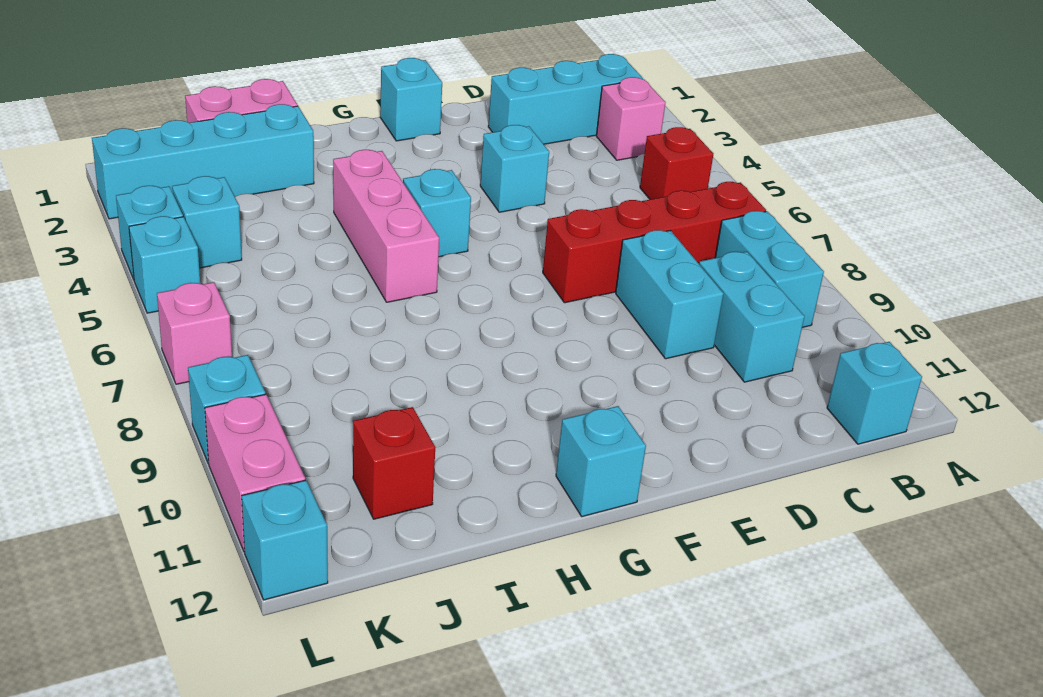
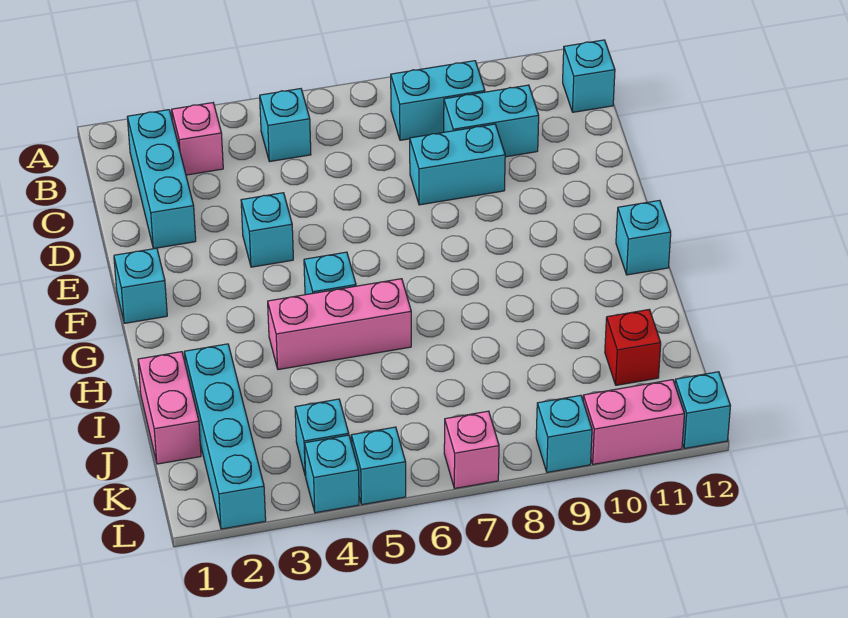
red brick B5 level 1 -> cyan brick B5 level 1
red brick B7:E7 level 1 -> none

